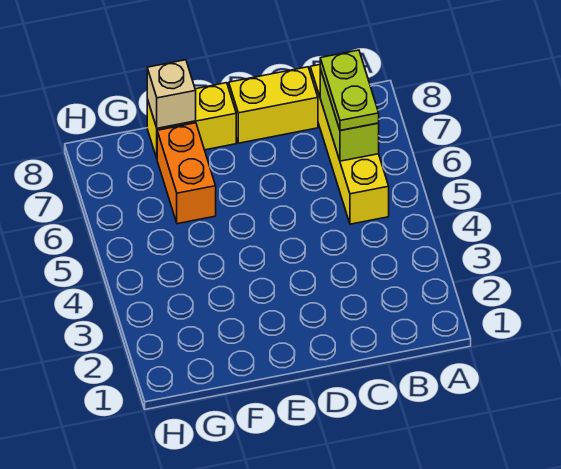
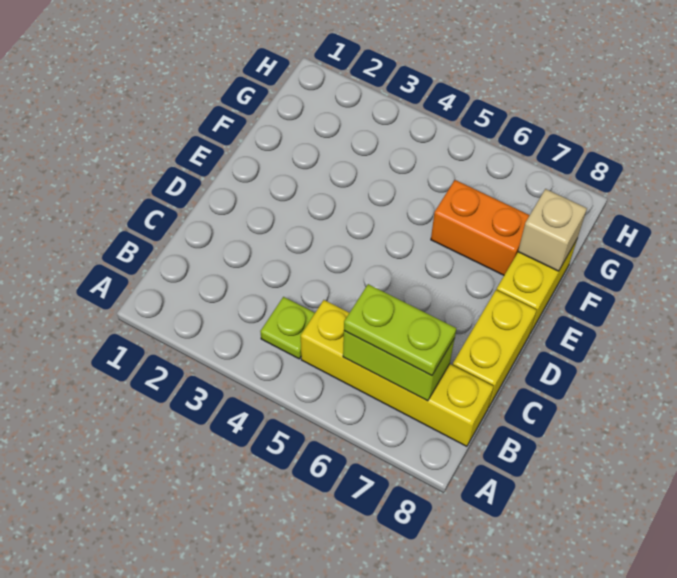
none -> lime plate B4 level 1

